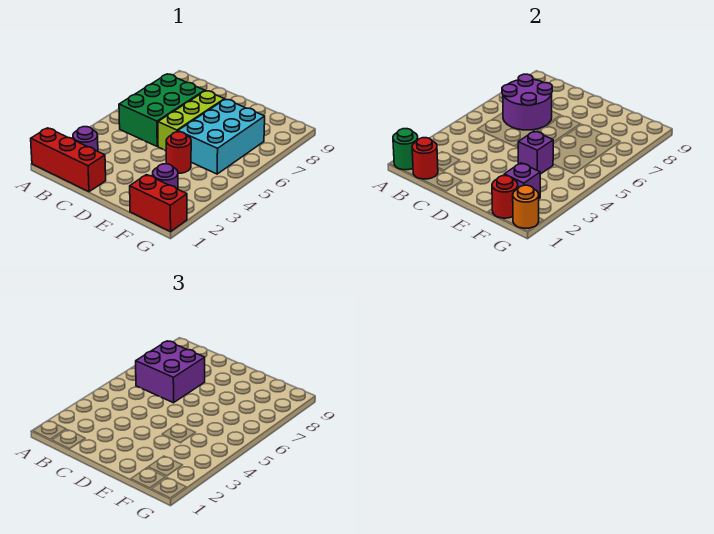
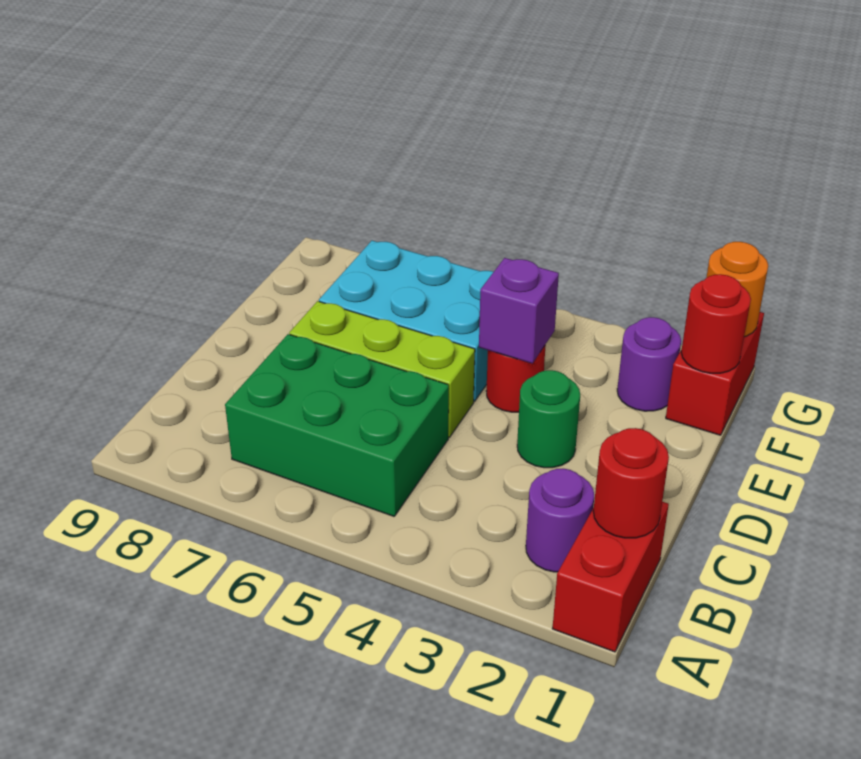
red brick A1:C1 level 1 -> red brick A1:B1 level 1
green round brick A1 level 2 -> green round brick D3 level 1
purple round brick B6:C7 level 2 -> none
purple brick B6:C7 level 3 -> none
purple brick F2 level 2 -> none

